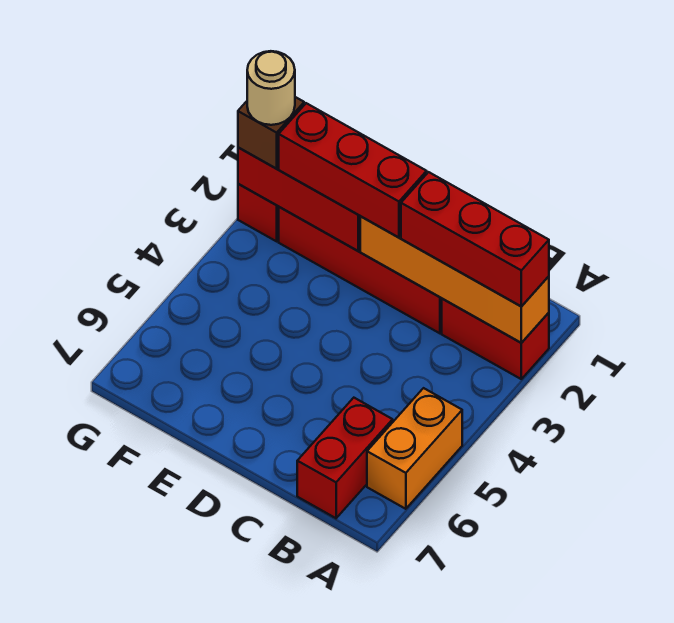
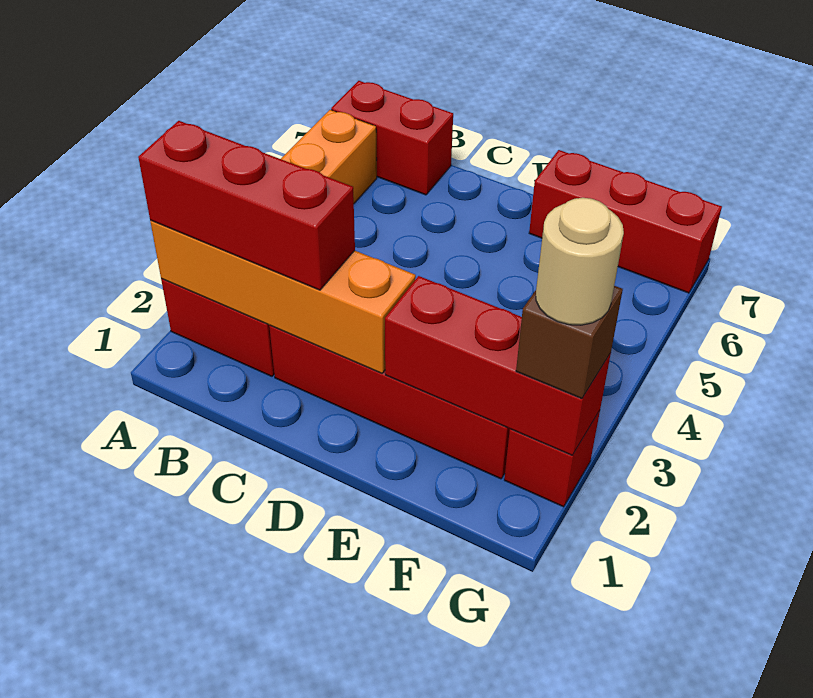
red brick B6:B7 level 1 -> red brick A7:B7 level 1
red brick D2:F2 level 3 -> red brick E7:G7 level 1

